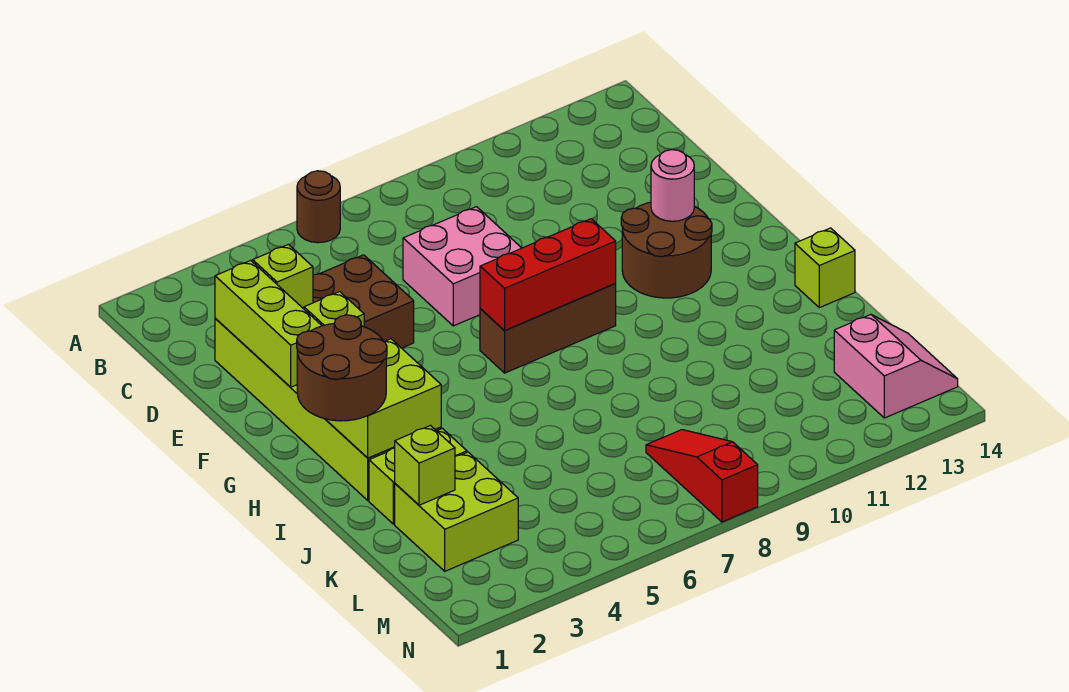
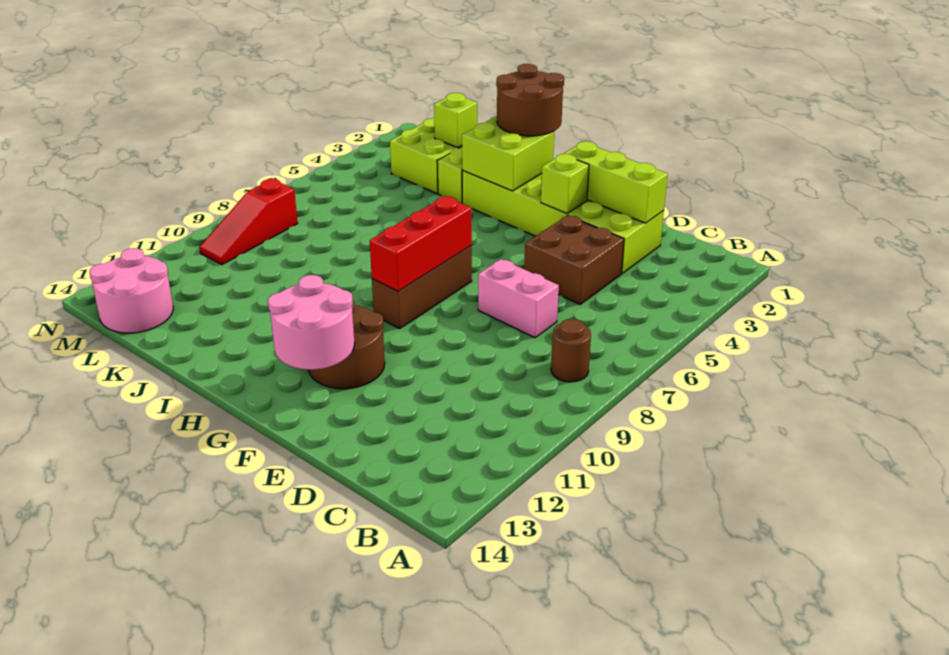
brown round brick A6 level 1 -> brown round brick B8 level 1
lime brick D3 level 2 -> none
pink brick D7:E8 level 1 -> pink brick D7:E7 level 1
pink round brick F12 level 2 -> pink round brick F12:G13 level 2
lime brick I14 level 1 -> none
red slope L8:N8 level 1 top N -> red slope M8:M10 level 1 top 8
pink slope L13:M14 level 1 top 13 -> pink round brick L13:M14 level 1

